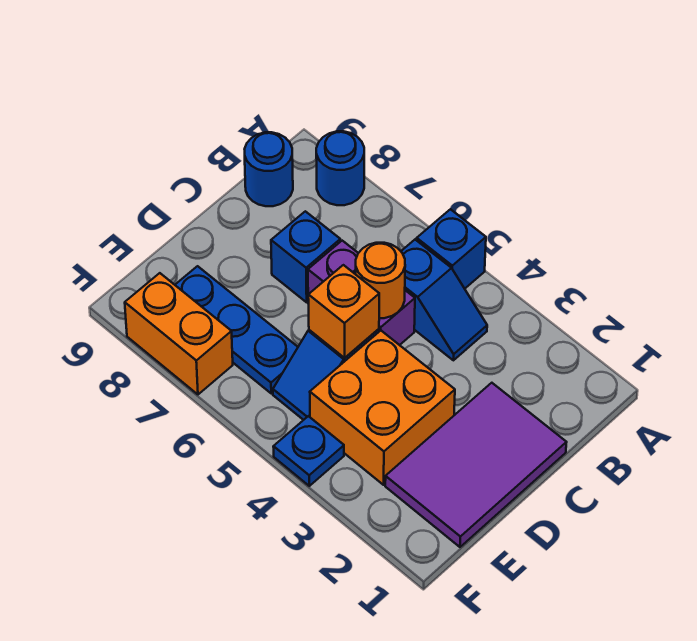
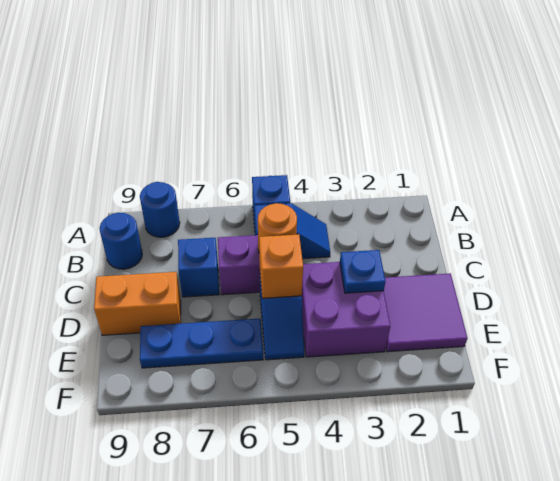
purple tile C1:E2 level 1 -> purple tile D1:E2 level 1
orange brick D3:E4 level 1 -> purple brick D3:E4 level 1
blue plate F4 level 1 -> blue plate D3 level 2
orange brick F7:F8 level 1 -> orange brick D8:D9 level 1

